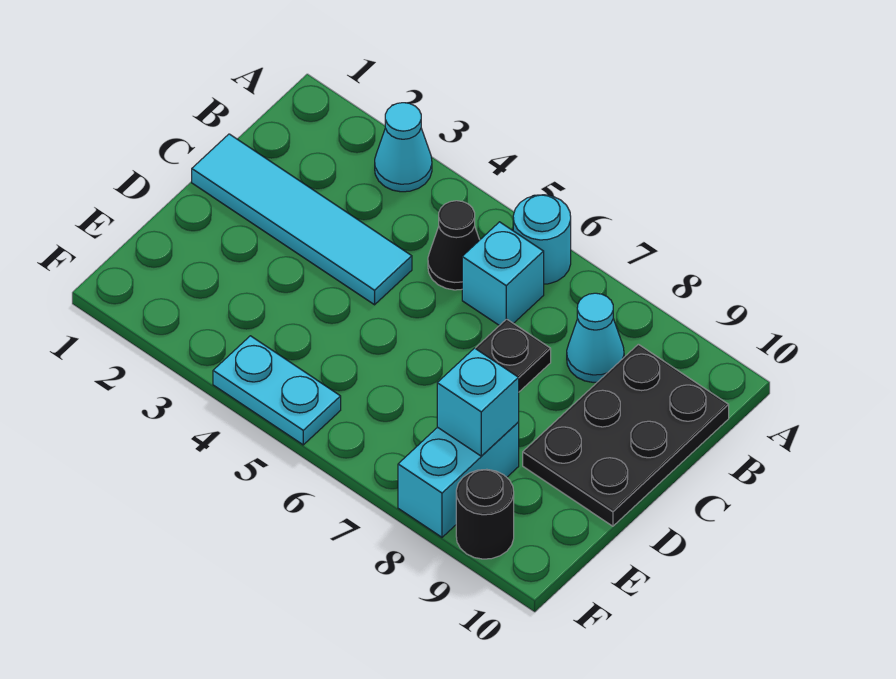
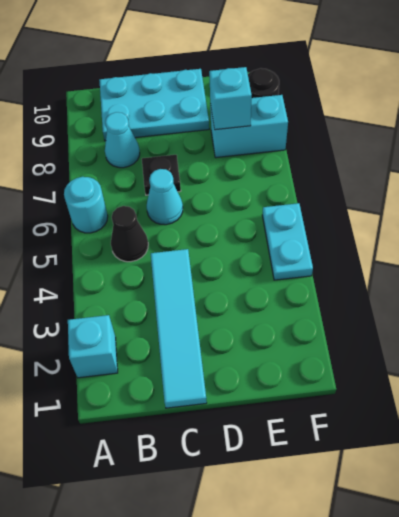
cyan cone A3 level 1 -> cyan cone C6 level 1
cyan brick B6 level 1 -> cyan brick A2 level 1
black plate B9:D10 level 1 -> cyan plate B9:D10 level 1

